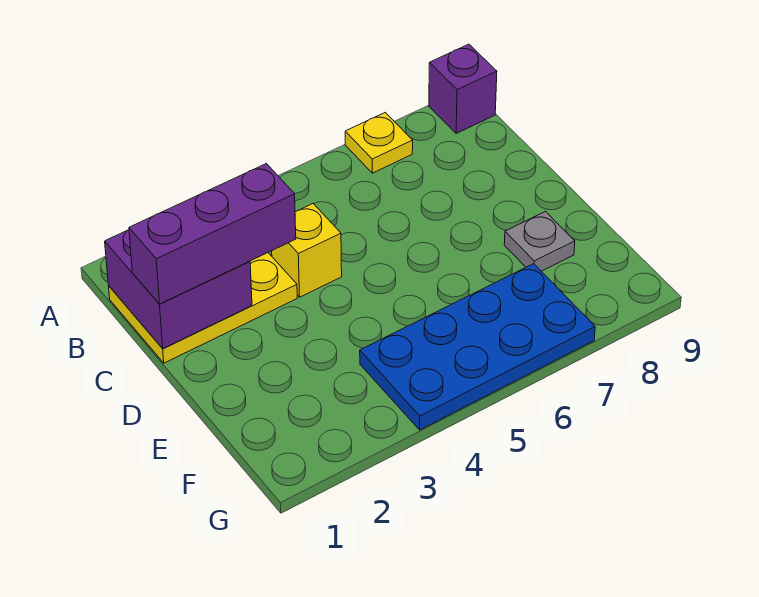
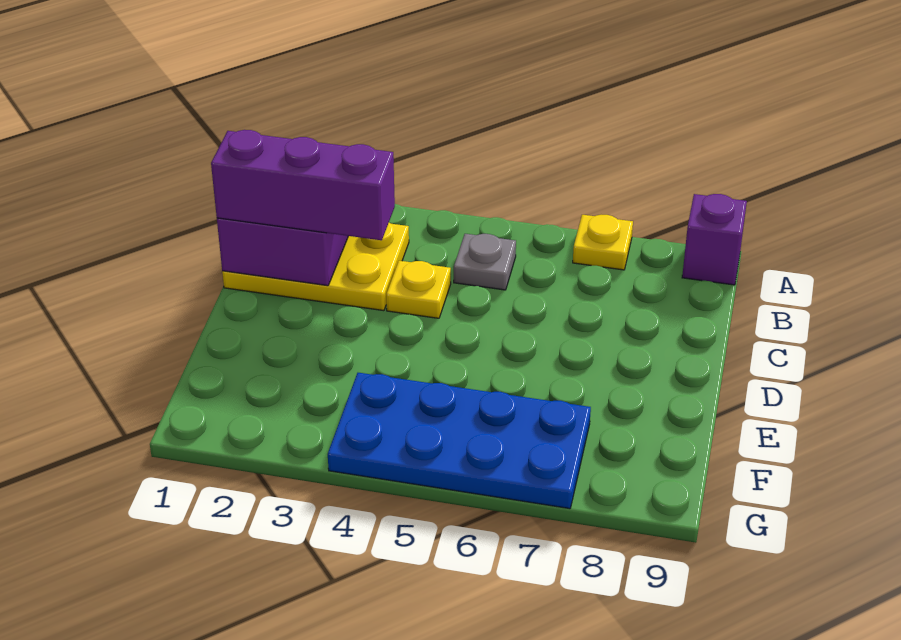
yellow brick C4 level 1 -> yellow plate C4 level 1
grey plate E8 level 1 -> grey plate B5 level 1

